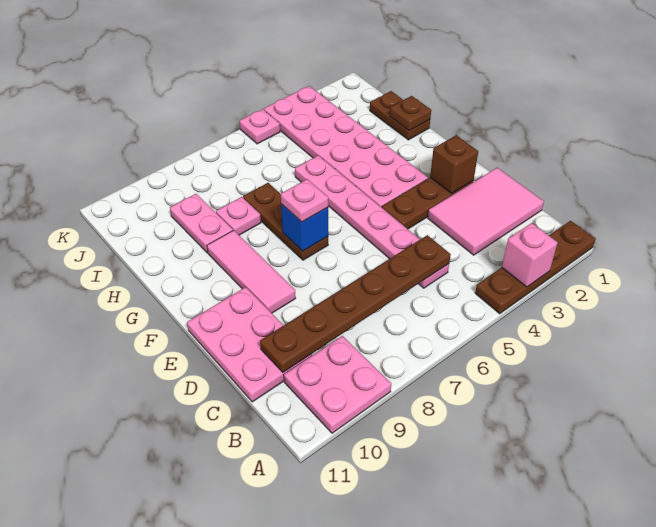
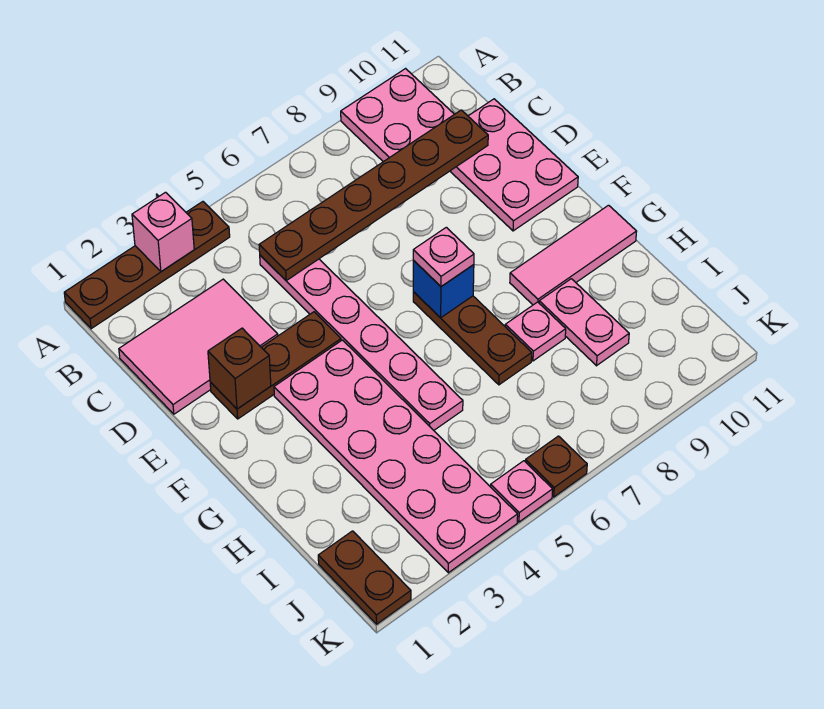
pink tile E9:G9 level 1 -> pink tile G9:G11 level 1
brown plate H1:I1 level 1 -> brown plate J1:K1 level 1
brown plate H1 level 2 -> brown plate K6 level 1

